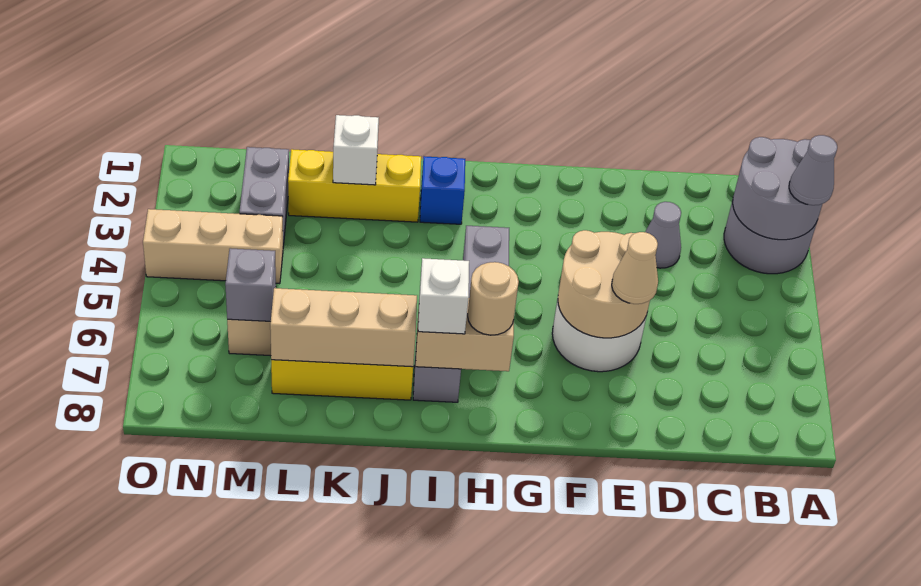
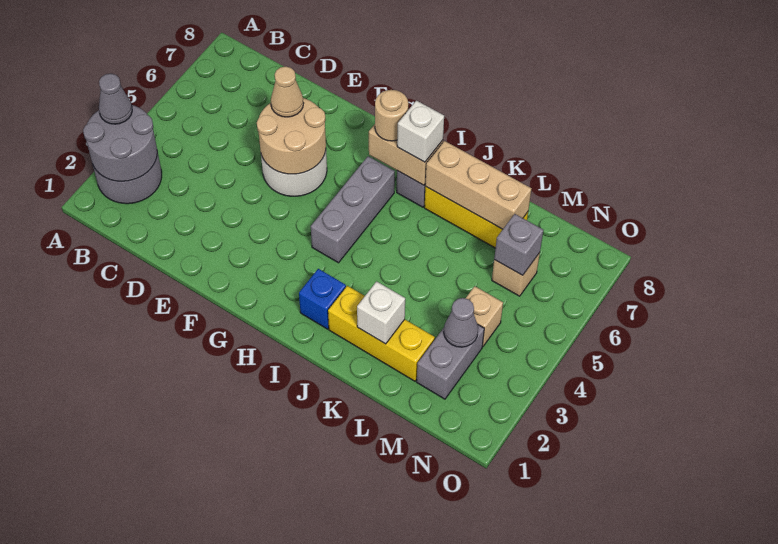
grey cone D3 level 1 -> grey cone M3 level 2
tan brick M4:O4 level 1 -> tan brick M4 level 1

